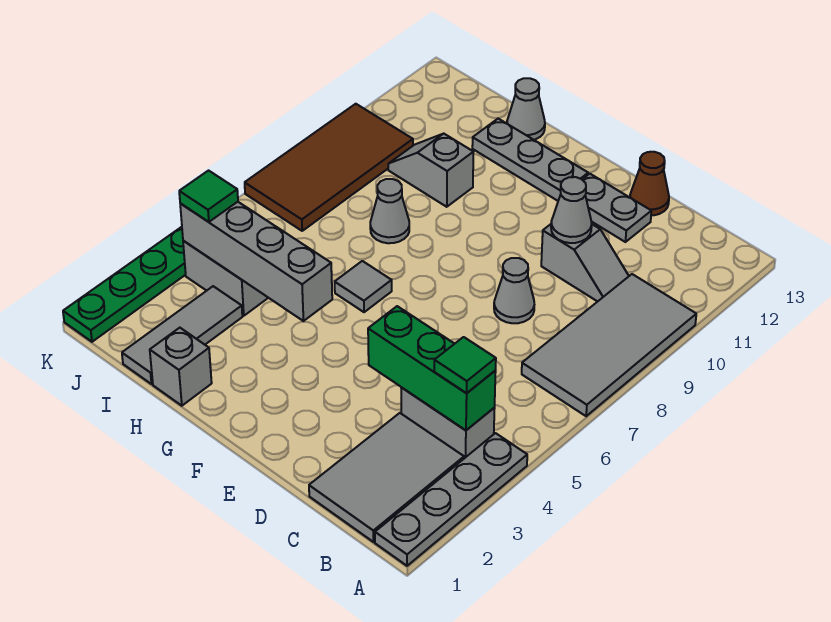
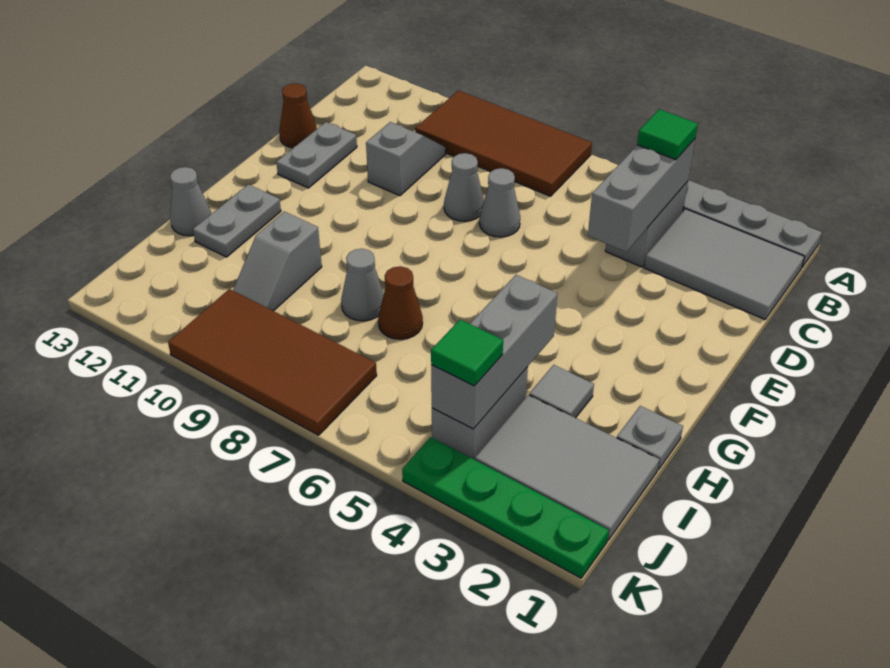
grey tile A7:B10 level 1 -> brown tile A7:B10 level 1
green brick B4:D4 level 2 -> grey brick B4:D4 level 2
grey cone D10 level 2 -> grey cone D7 level 1
grey plate F12:H12 level 1 -> grey plate G12:H12 level 1
grey brick G4:J4 level 2 -> grey brick H4:J4 level 2
grey tile G6 level 1 -> grey tile H3 level 1
grey brick H1 level 1 -> grey plate H1 level 1
none -> brown cone H7 level 1
grey tile I1:I3 level 1 -> grey tile I1:J3 level 1

